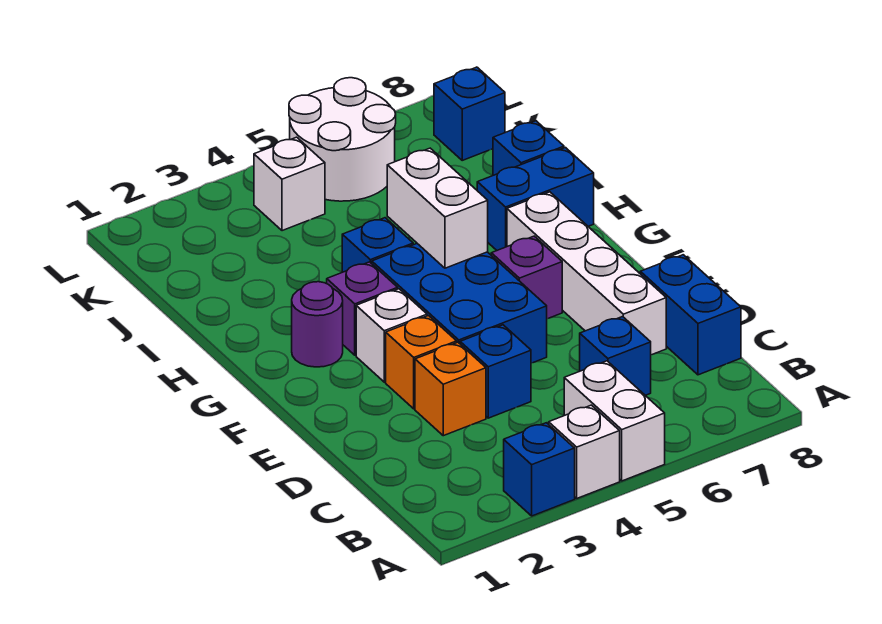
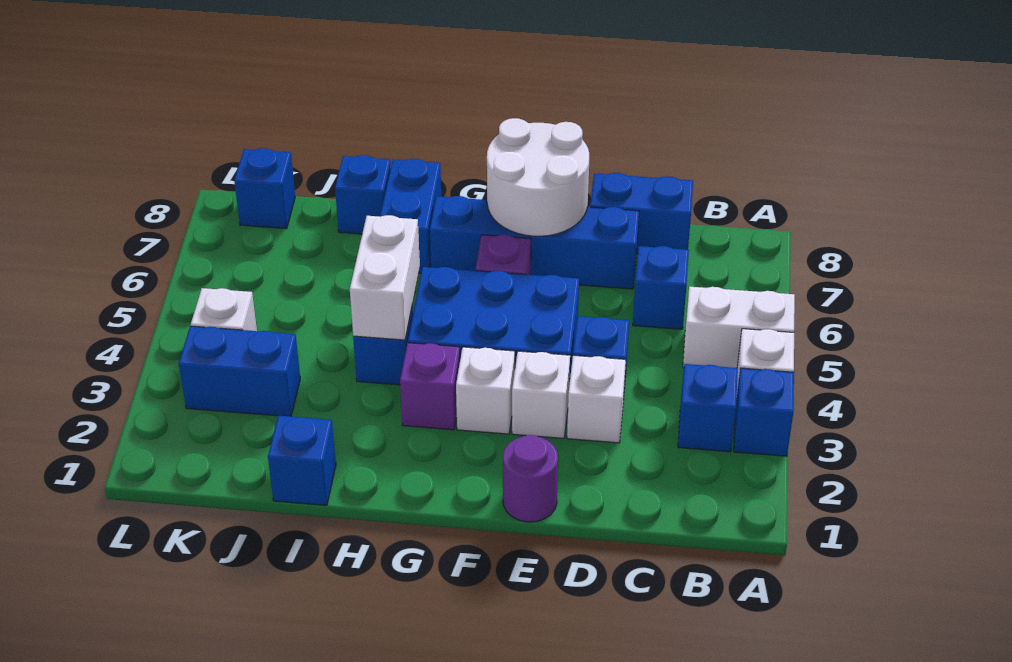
none -> blue brick B3 level 1
orange brick D3 level 1 -> white brick D3 level 1
white brick D7:G7 level 1 -> blue brick D7:G7 level 1
orange brick E3 level 1 -> white brick E3 level 1
purple round brick G2 level 1 -> purple round brick E1 level 1
white brick G5:H5 level 2 -> white brick H4:H5 level 2
none -> blue brick I1 level 1
none -> blue brick J3:K3 level 1
white round brick K5:L6 level 1 -> white round brick E7:F8 level 2

